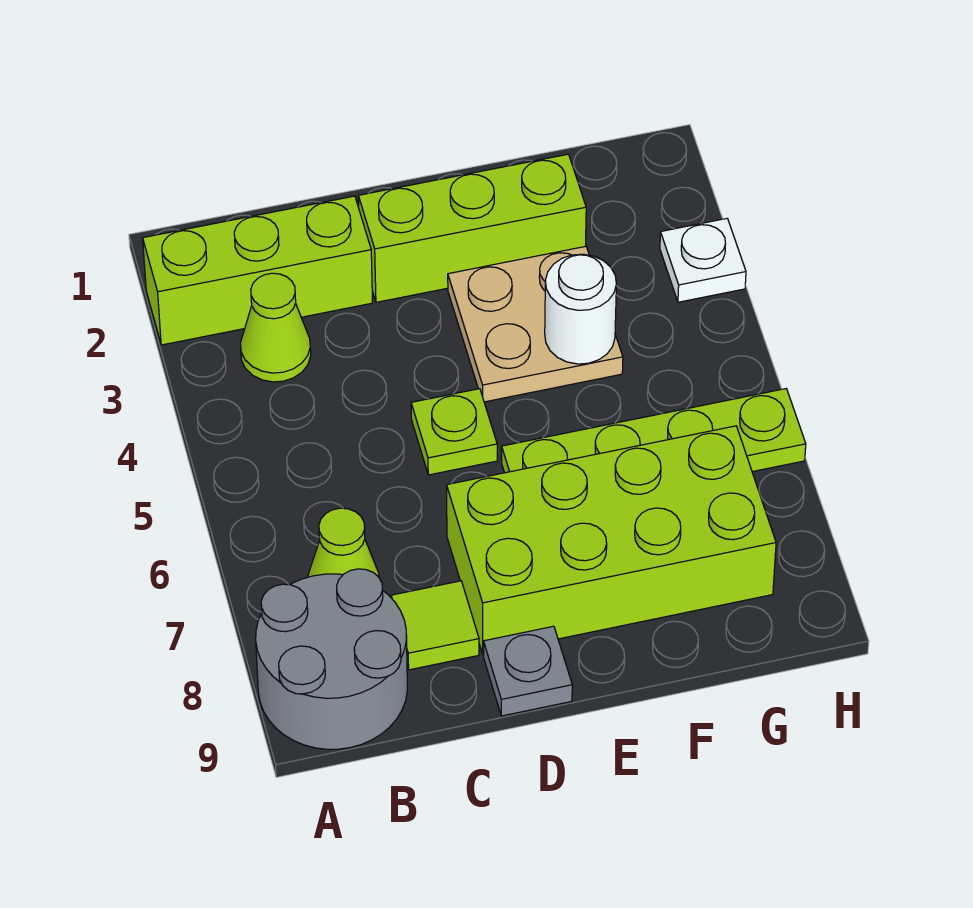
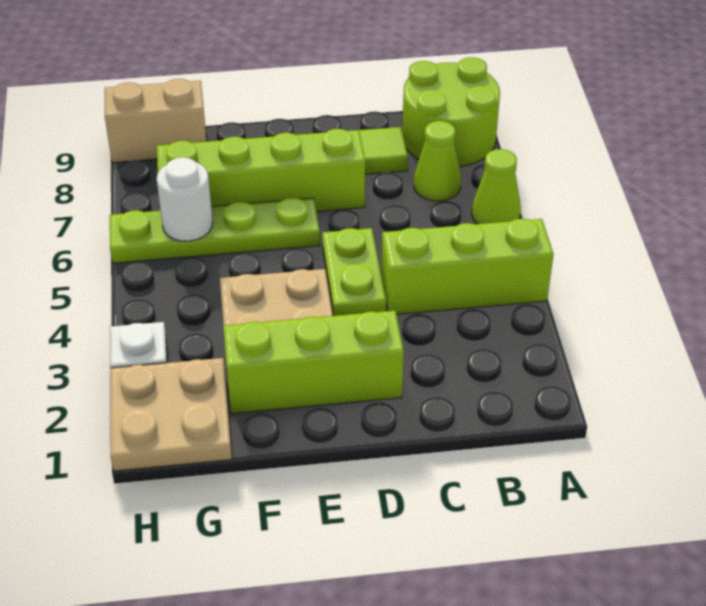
lime brick A2:C2 level 1 -> lime brick A4:C4 level 1
grey round brick A8:B9 level 1 -> lime round brick A8:B9 level 1
lime cone B3 level 1 -> lime cone A6 level 1
lime plate D5 level 1 -> lime plate D4:D5 level 1
lime brick D7:G8 level 1 -> lime brick D7:G7 level 1
grey plate D9 level 1 -> none
white round brick F4 level 2 -> white round brick G6 level 2
none -> tan plate G1:H2 level 1
none -> tan brick G9:H9 level 1

